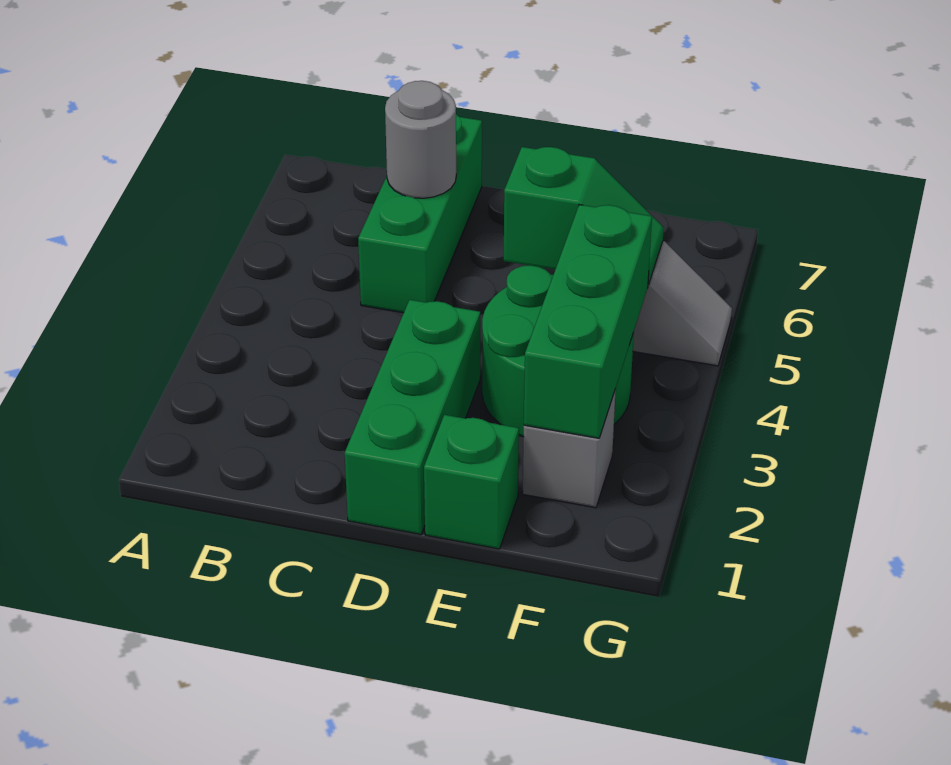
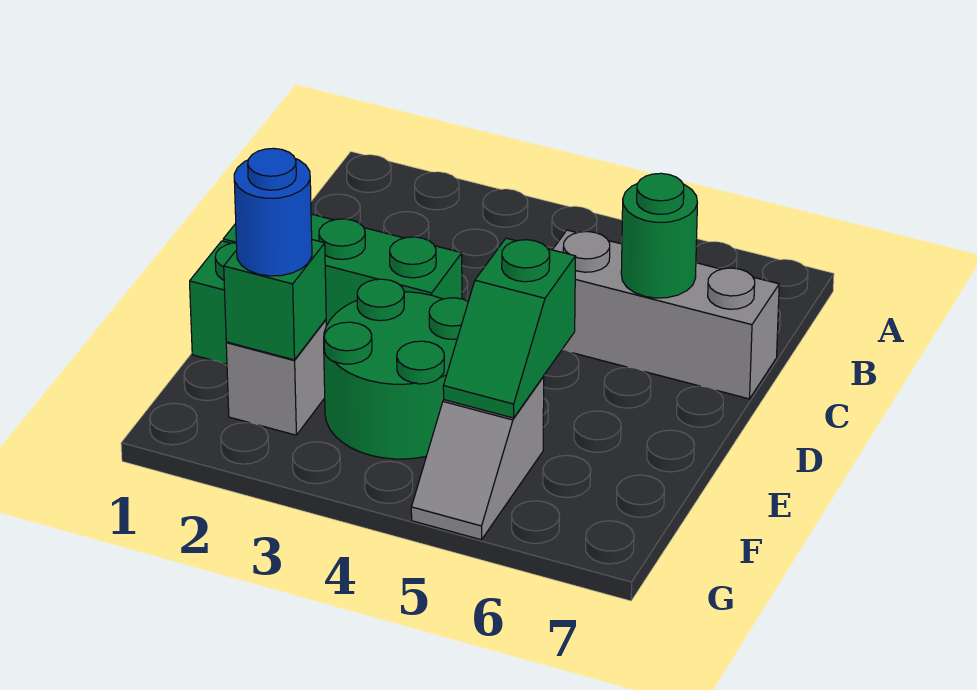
green brick C5:C7 level 1 -> grey brick C5:C7 level 1
grey round brick C6 level 2 -> green round brick C6 level 2
green brick F2:F4 level 2 -> green brick F2 level 2
none -> blue round brick F2 level 3

